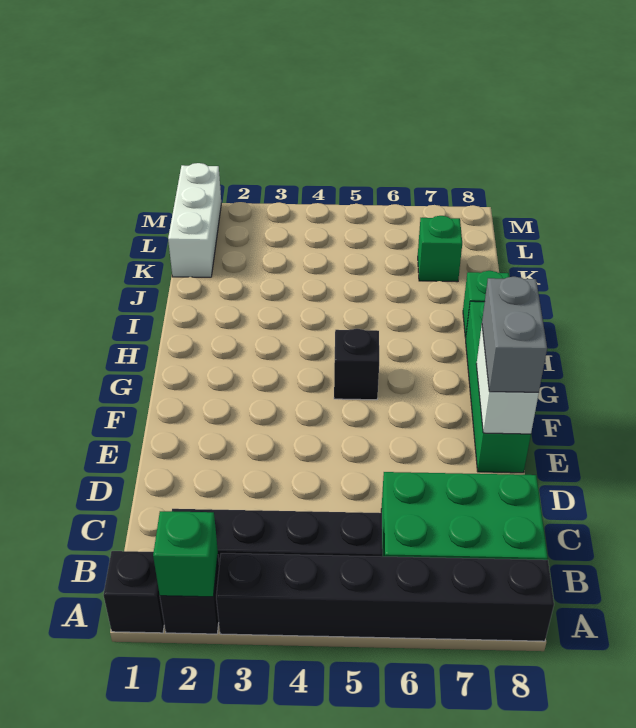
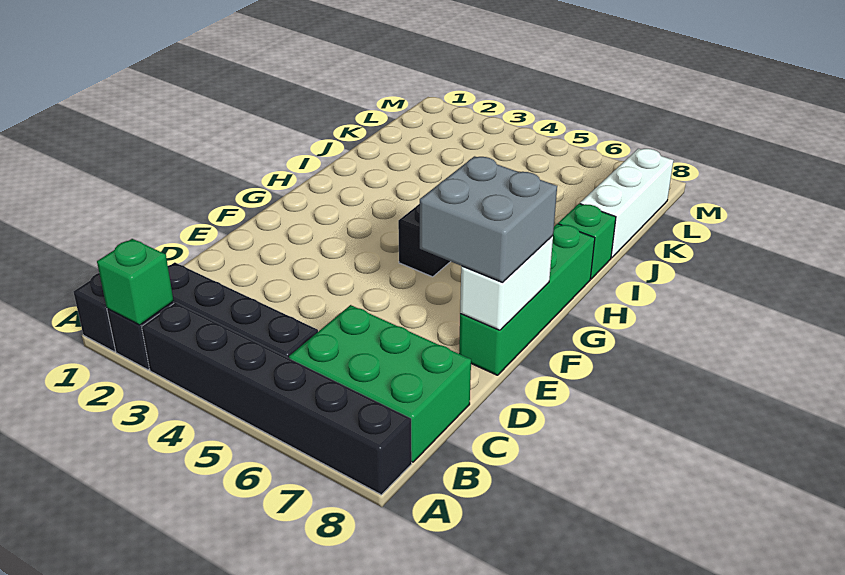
grey brick E8:F8 level 3 -> grey brick E7:F8 level 3
white brick K1:M1 level 1 -> white brick J8:L8 level 1
green brick K7 level 1 -> none

